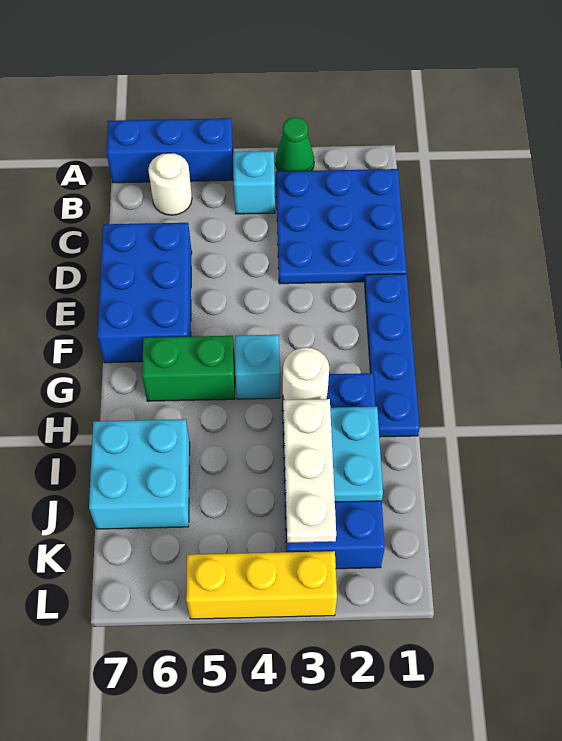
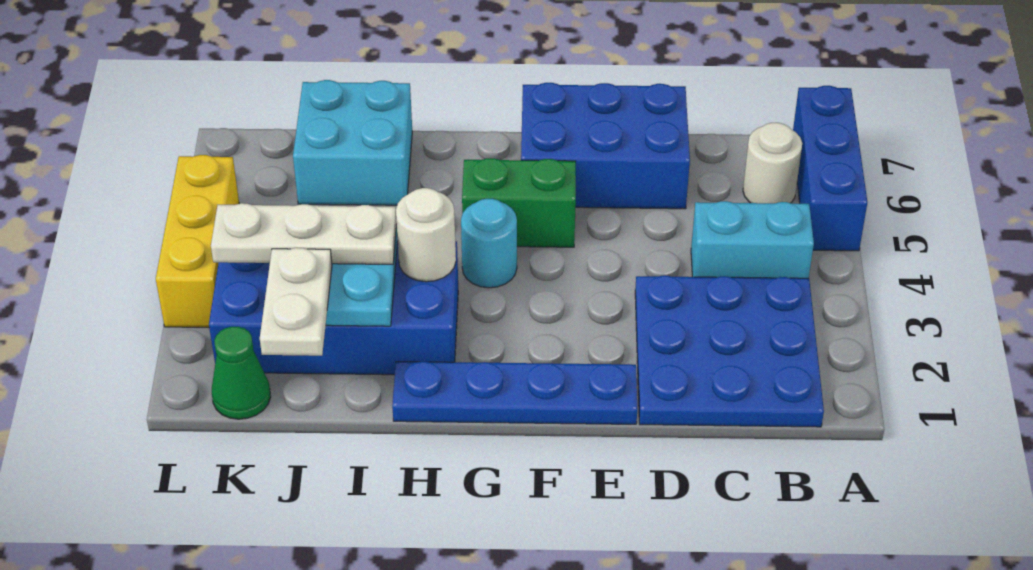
green cone A3 level 1 -> green cone K1 level 1
cyan brick B4 level 1 -> cyan brick B4:C4 level 1
cyan brick G4 level 1 -> cyan round brick G4 level 1
green brick G5:G6 level 1 -> green brick F5:G5 level 1
none -> white plate J1:J2 level 3

